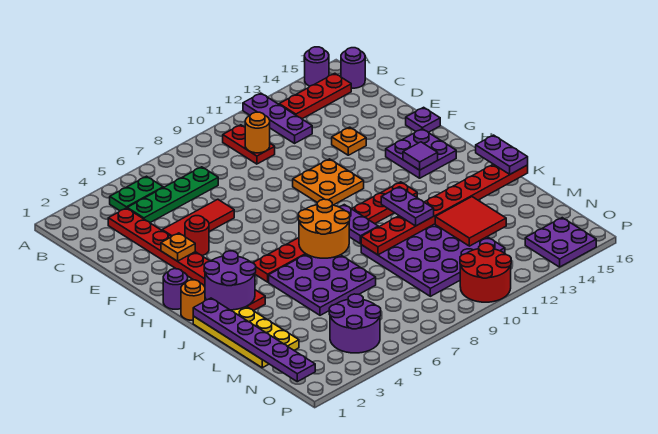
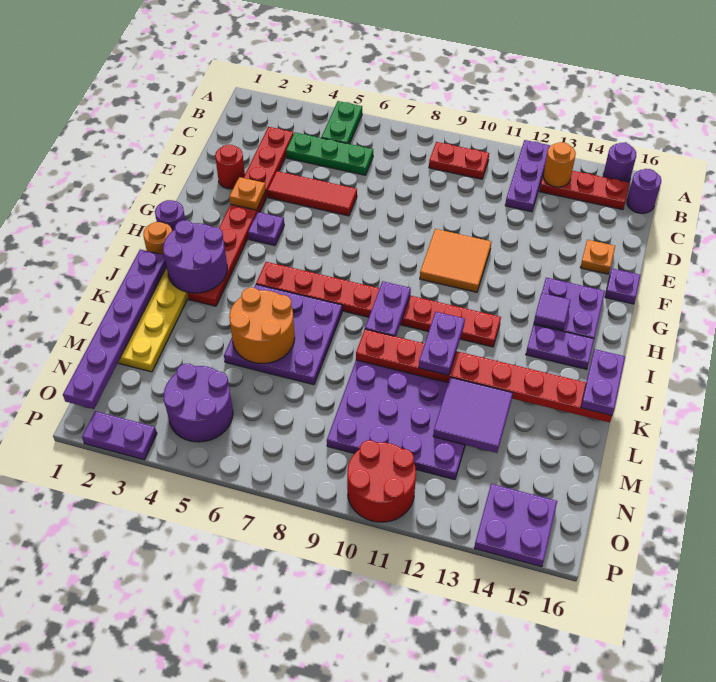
green plate B4:B5 level 1 -> green plate A5:B5 level 1
red plate B10:C10 level 1 -> red plate B9:B10 level 1
green plate C4:C7 level 1 -> green plate C4:C6 level 1
orange round brick C10 level 2 -> orange round brick B13 level 2
orange plate E13 level 1 -> orange plate E15 level 1
red round brick F4 level 1 -> red round brick E2 level 1
orange plate F10:G11 level 1 -> orange tile F10:G11 level 1
none -> purple plate G4 level 1
orange round brick I7:J8 level 2 -> orange round brick K5:L6 level 2
none -> purple plate I14:I15 level 1
red tile L12:M13 level 2 -> purple tile L12:M13 level 2
none -> purple plate P2:P3 level 1

